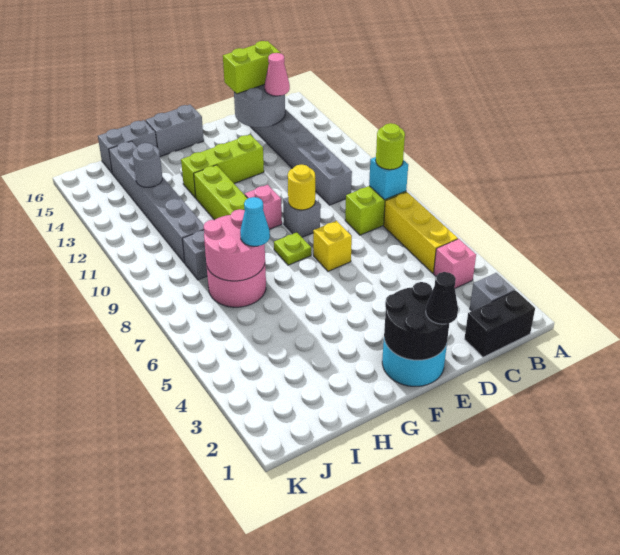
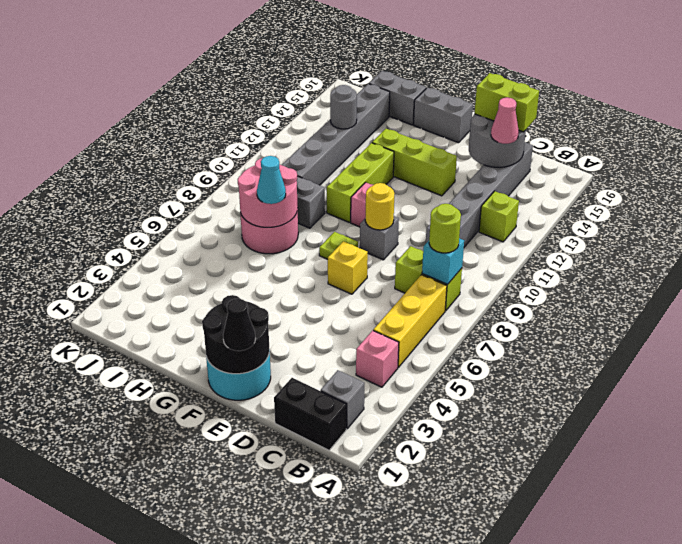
none -> lime brick B12 level 1

